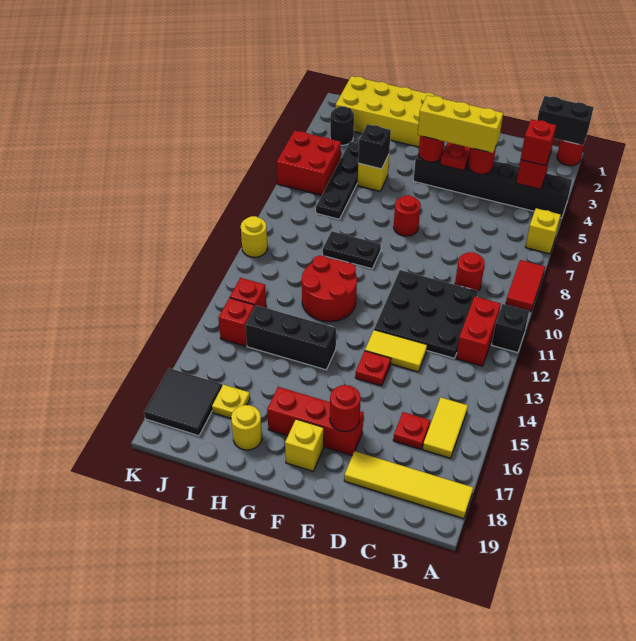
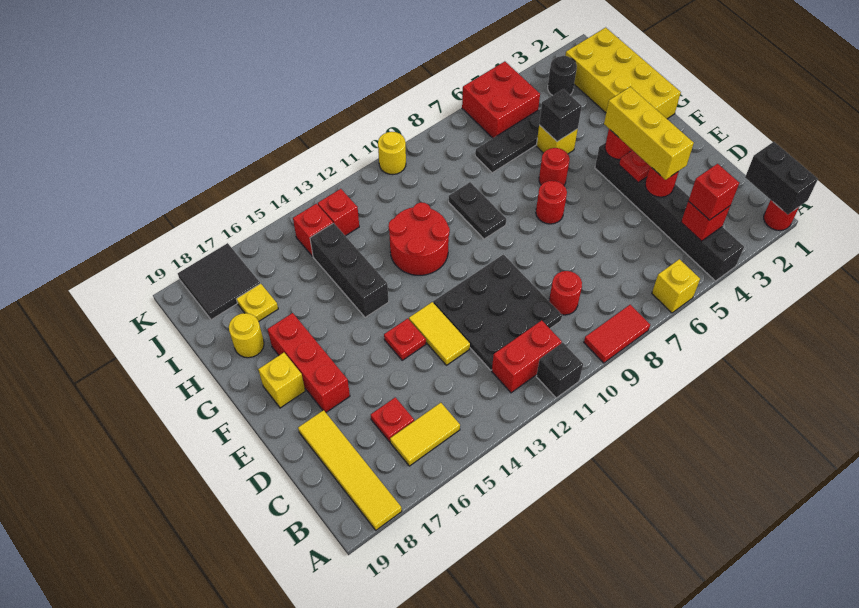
red round brick E17 level 2 -> red round brick G6 level 1

